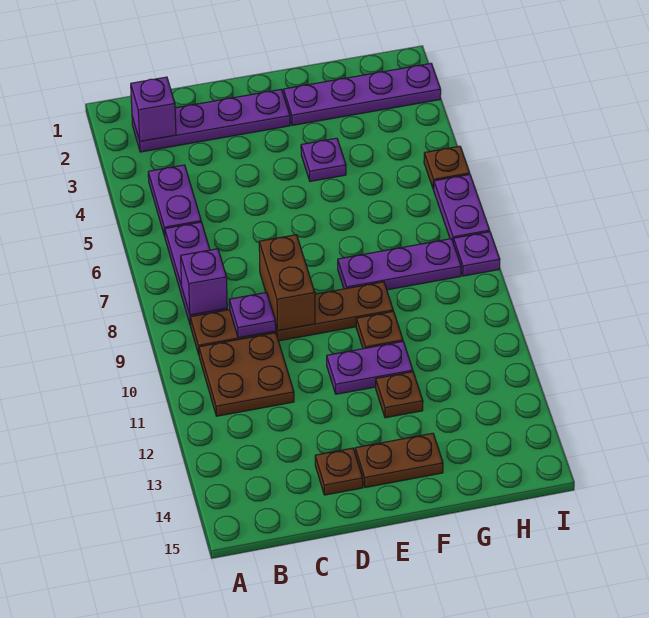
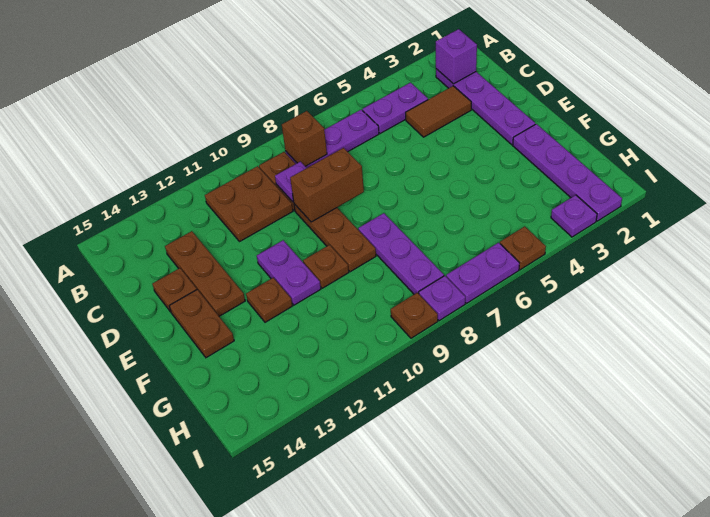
purple brick B8 level 2 -> brown brick B8 level 2
none -> brown tile C3:C4 level 1
none -> brown plate C13:E13 level 1
purple plate F4 level 1 -> purple plate I3 level 1
none -> brown plate I9 level 1

